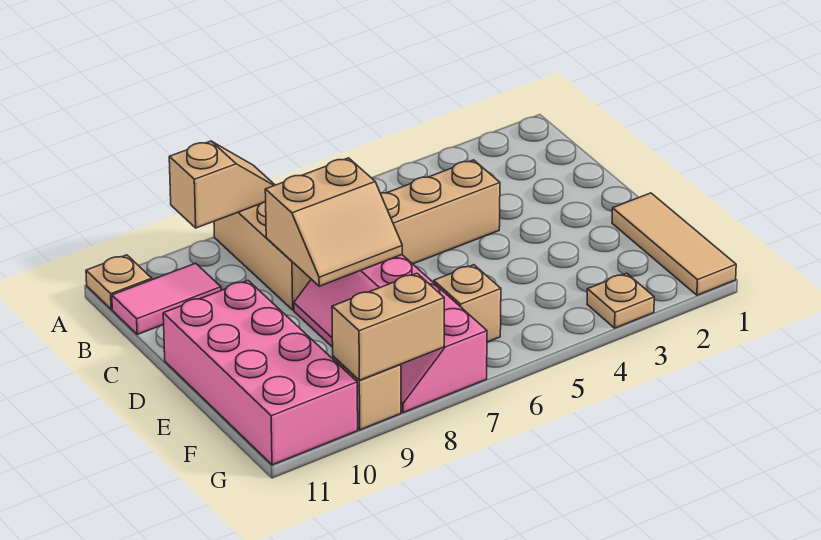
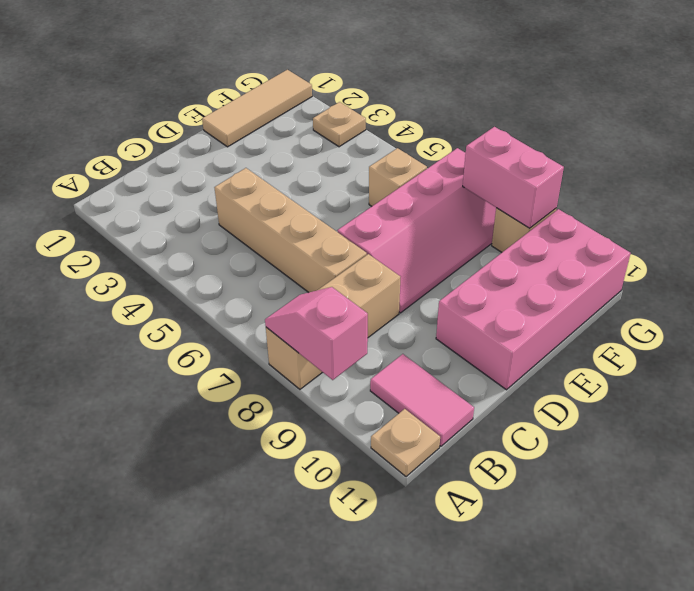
tan slope A8:A9 level 2 top 9 -> pink slope A8:A9 level 2 top 9
tan slope C7:D8 level 2 top C -> none
tan brick G8:G9 level 2 -> pink brick G8:G9 level 2

